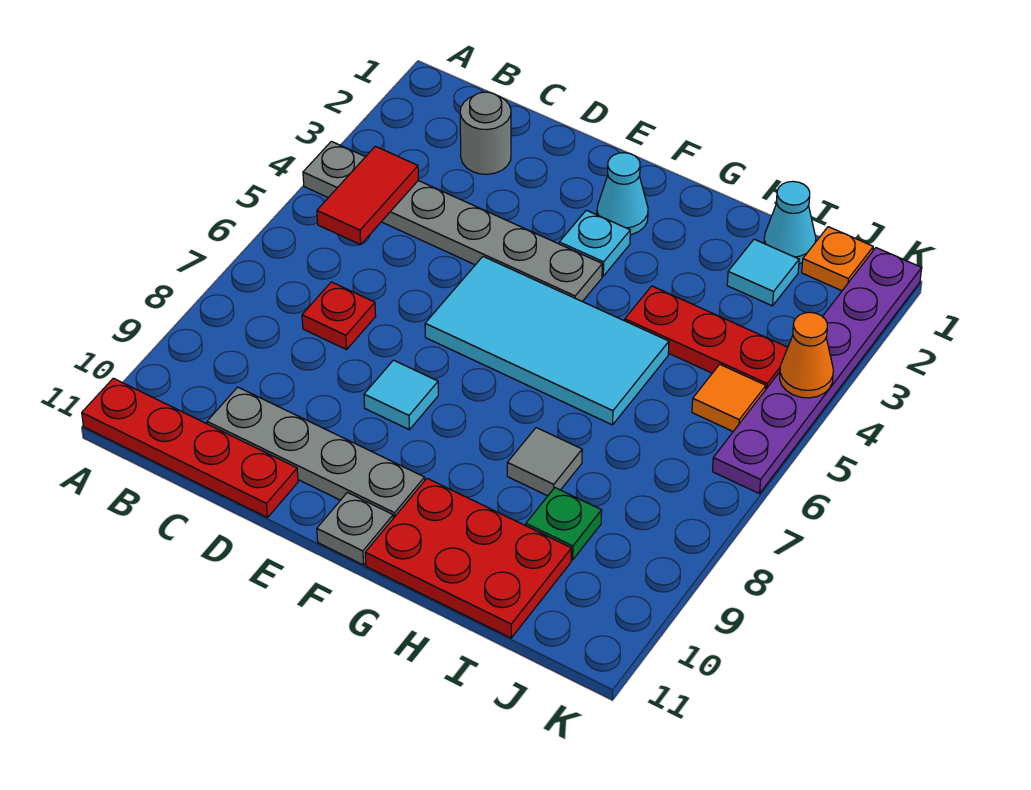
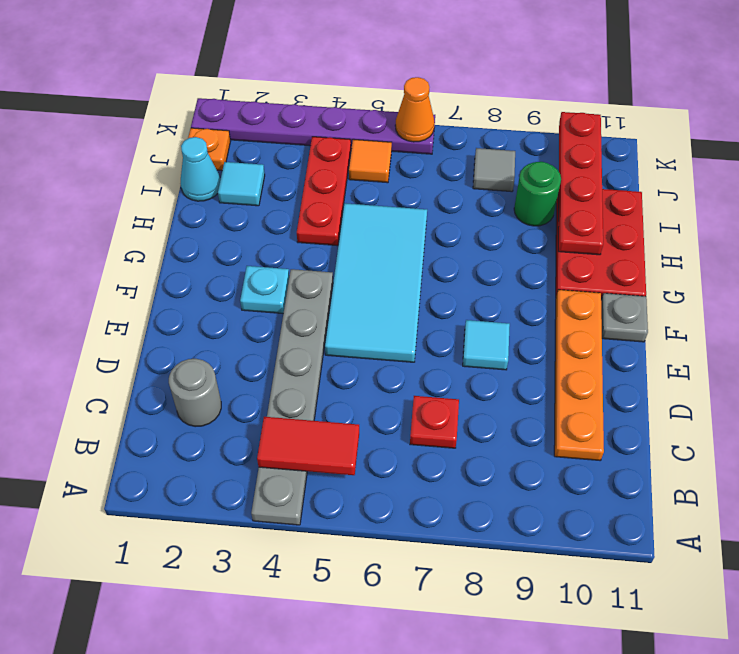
red plate A11:D11 level 1 -> red plate H10:K10 level 2
grey plate C10:F10 level 1 -> orange plate C10:F10 level 1
cyan cone F2 level 1 -> none
grey tile H8 level 1 -> grey tile J8 level 1
green plate I9 level 1 -> green round brick I9 level 1
orange cone K4 level 2 -> orange cone K6 level 2

